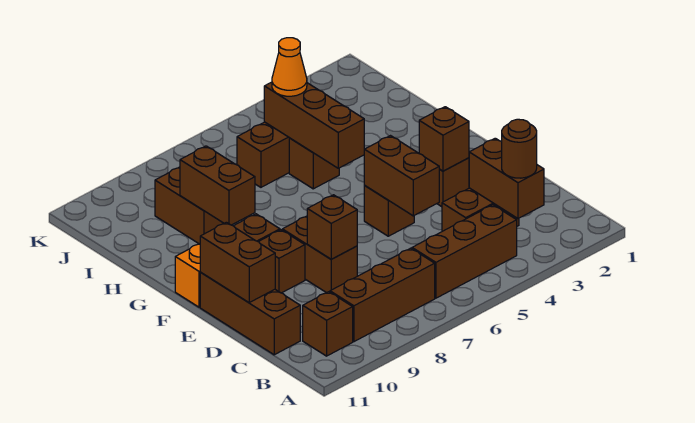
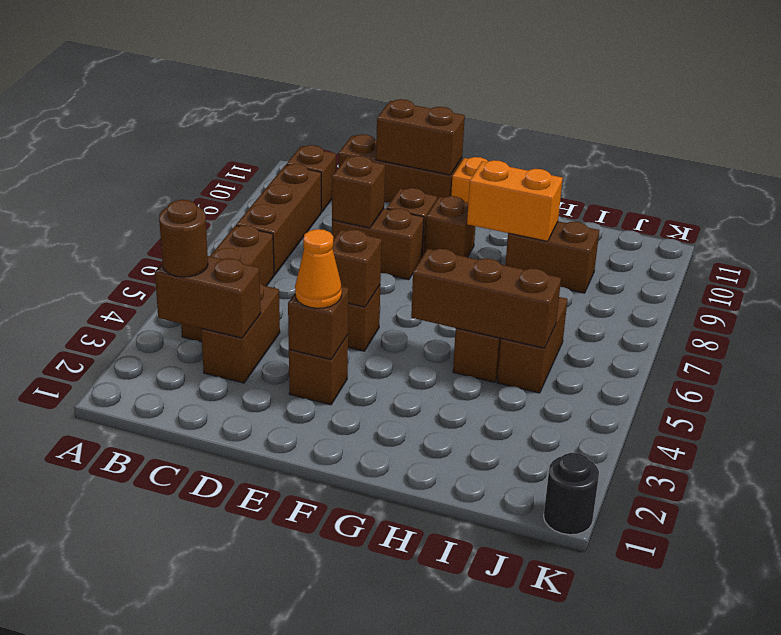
brown brick D5:E5 level 2 -> brown brick E5 level 2
brown brick G9:H9 level 2 -> orange brick G9:H9 level 2
orange cone I5 level 3 -> orange cone E3 level 3
none -> black round brick K1 level 1

